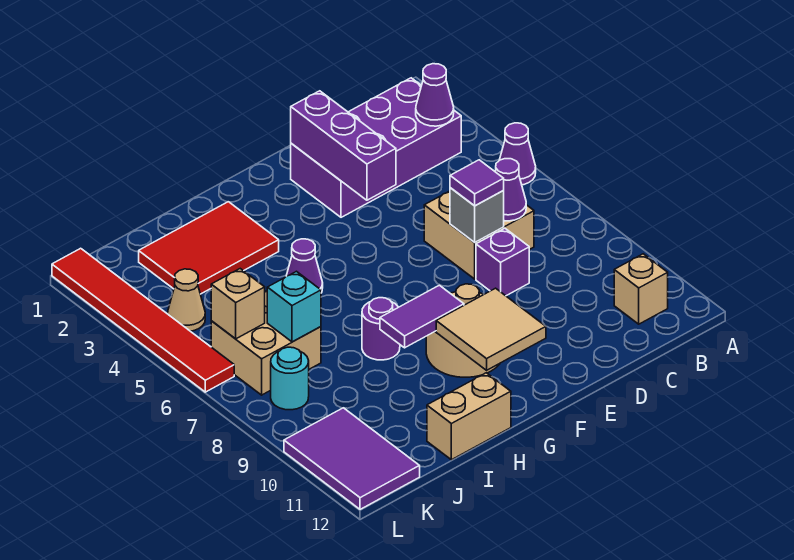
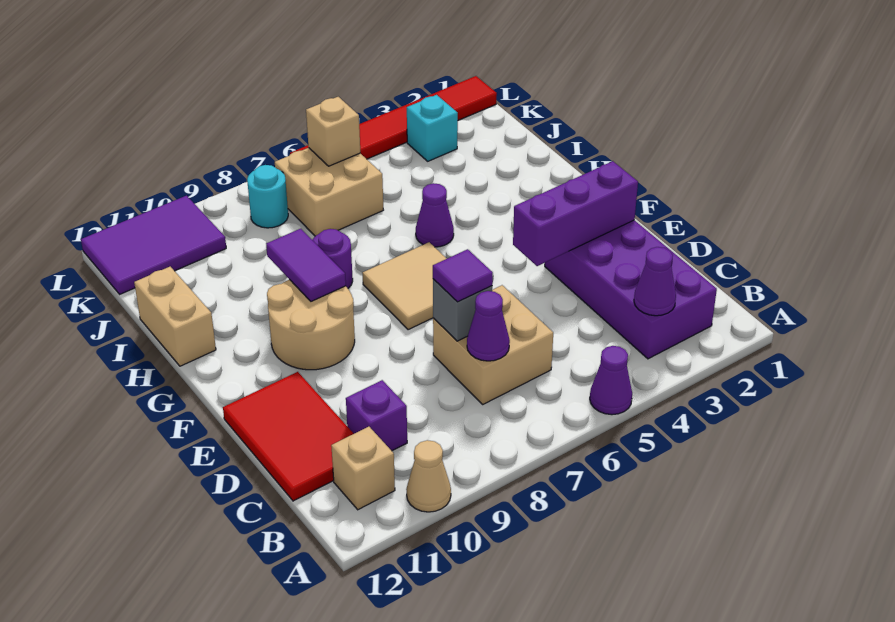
purple brick D8 level 1 -> purple brick C10 level 1
tan tile F10:G11 level 2 -> tan tile F6:G7 level 1
red tile H2:J3 level 1 -> red tile C11:E12 level 1
cyan brick J7 level 2 -> cyan brick K3 level 1
tan cone K4 level 1 -> tan cone A10 level 1

